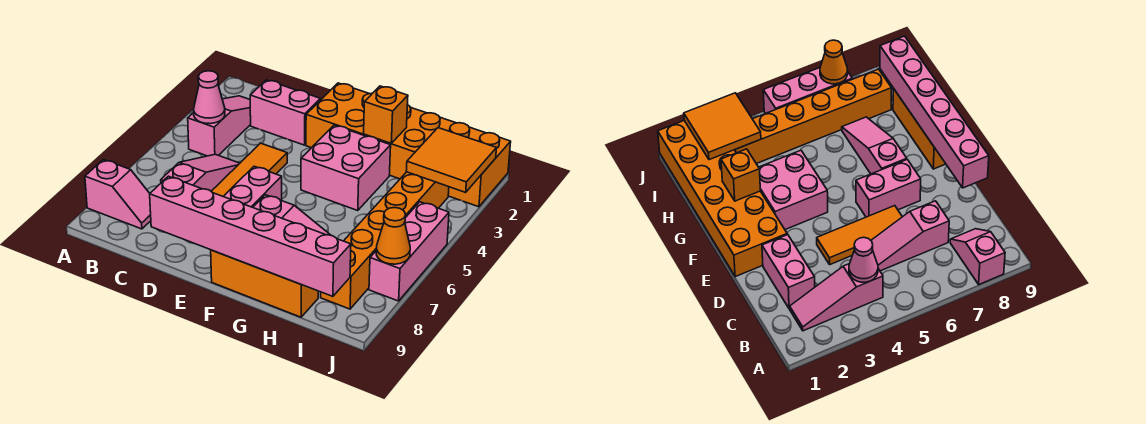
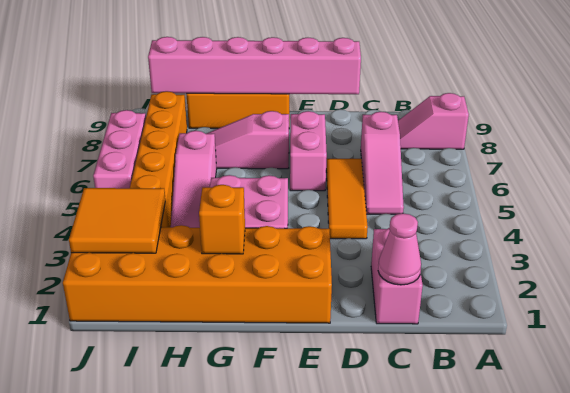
pink slope B2:B4 level 1 top 4 -> pink slope H4:H6 level 1 top 6
pink cone B4 level 2 -> pink cone C1 level 2
pink brick C2:D2 level 1 -> pink brick C1:C2 level 1
orange cone J7 level 2 -> none

